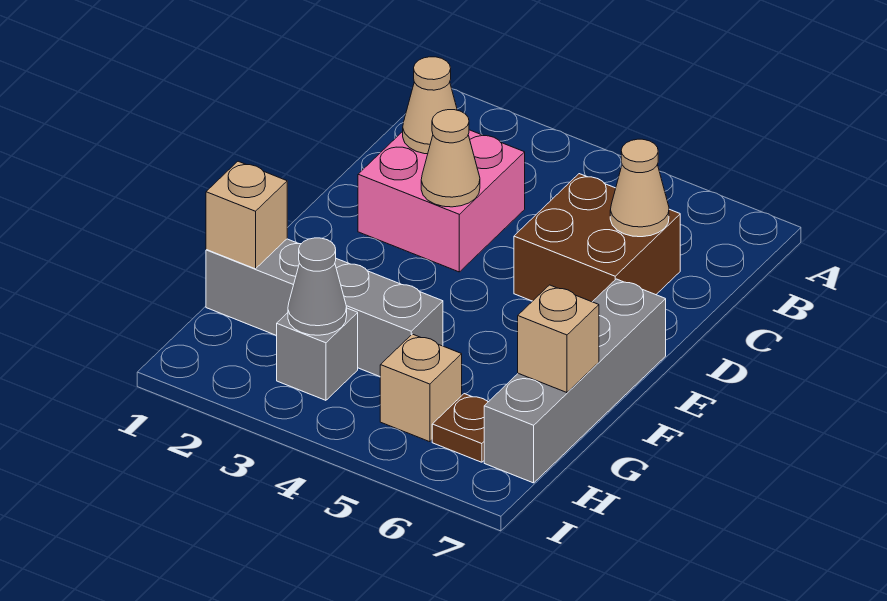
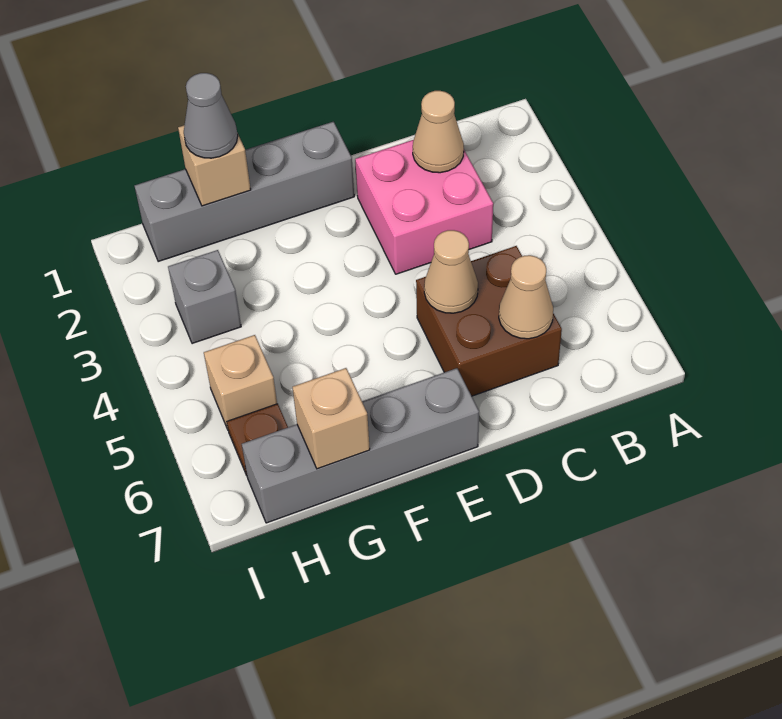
tan cone D3 level 2 -> tan cone D5 level 2
grey brick G1:G4 level 1 -> grey brick E1:H1 level 1
grey cone H3 level 2 -> grey cone G1 level 3

